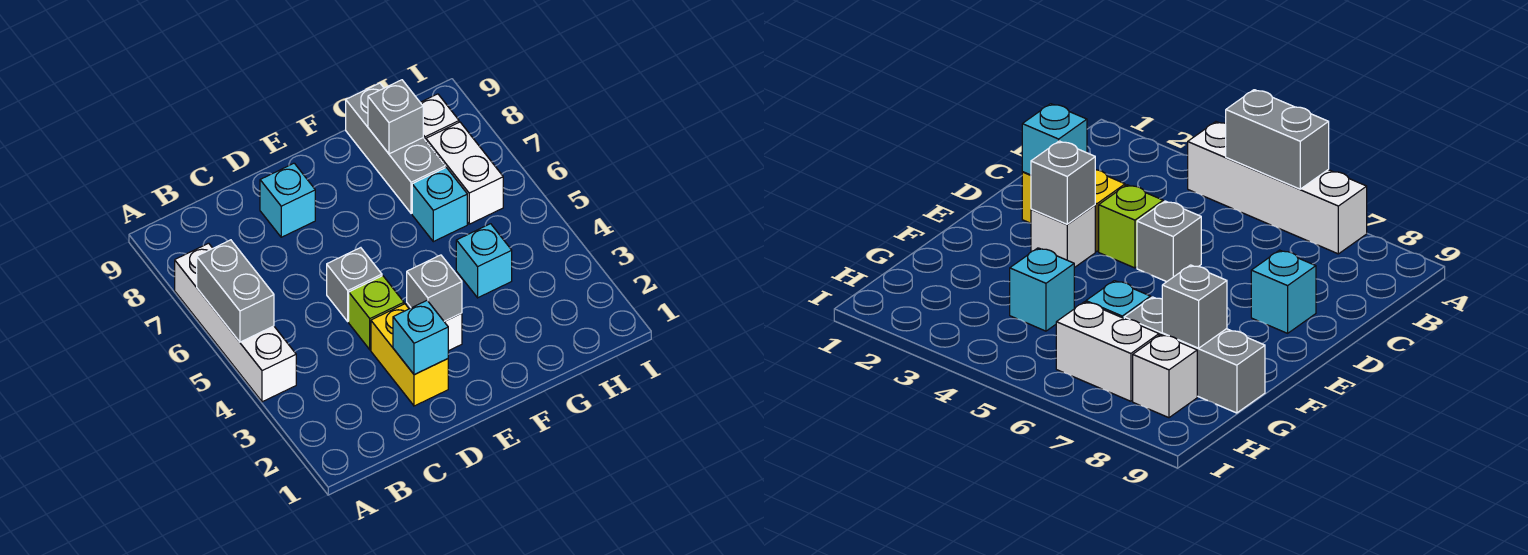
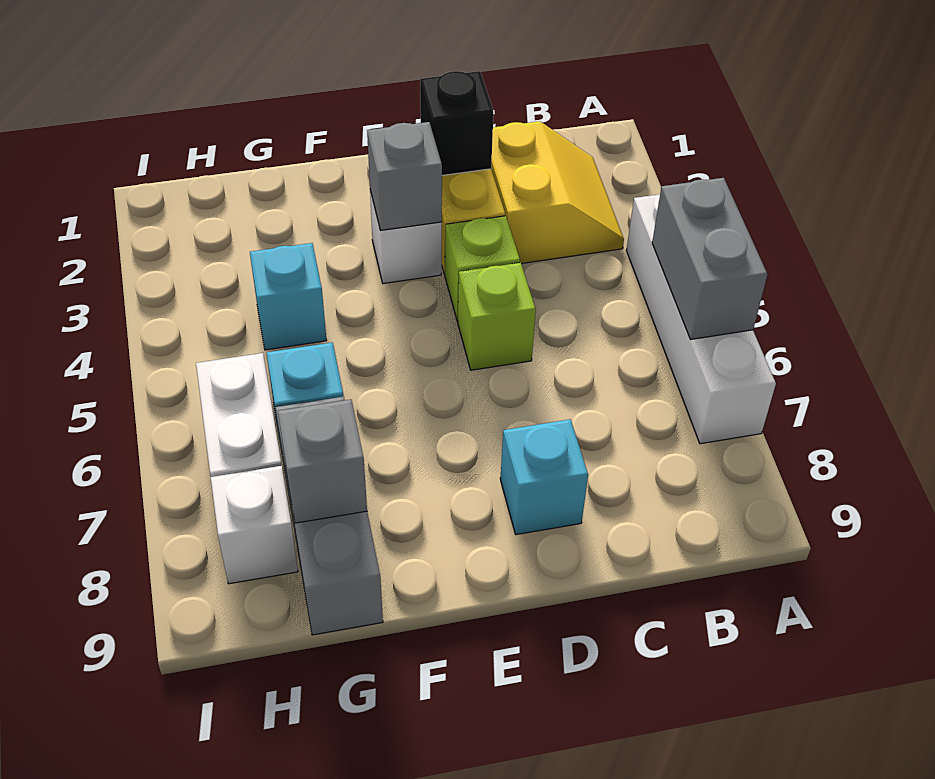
none -> yellow slope B2:C3 level 1 top C
cyan brick D2 level 2 -> black brick D2 level 2
grey brick D5 level 1 -> lime brick D5 level 1

